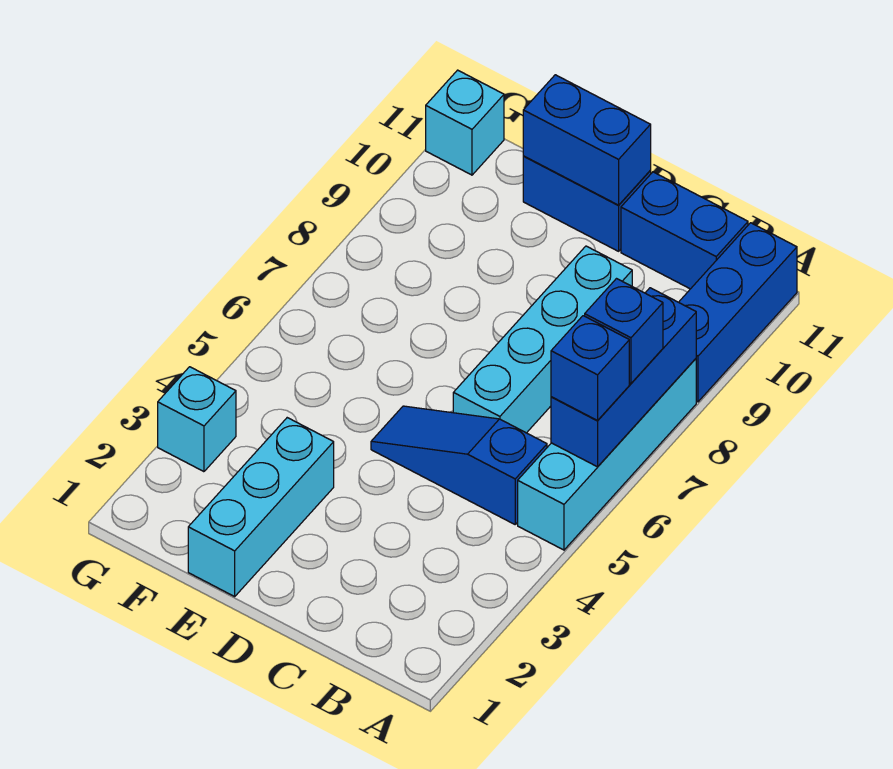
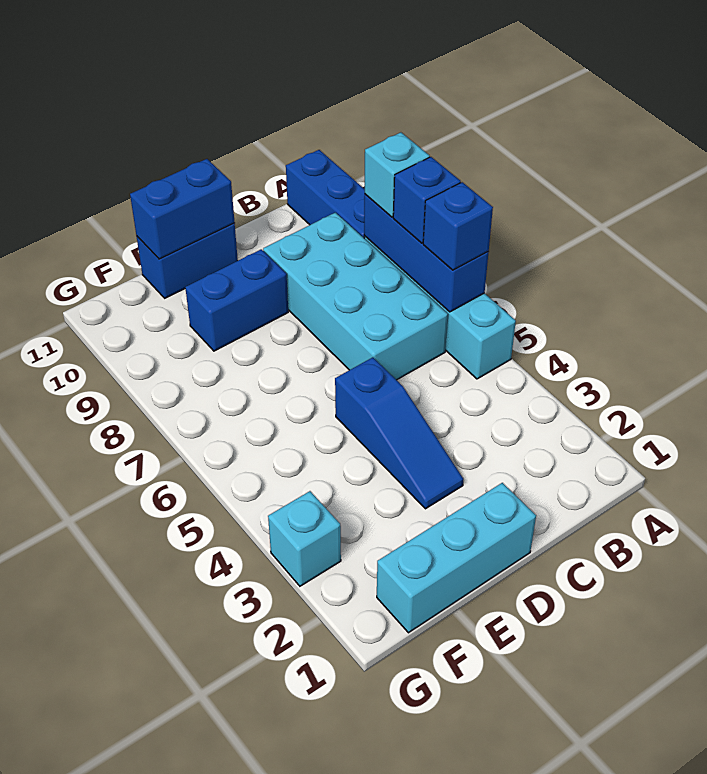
blue slope B5:D5 level 1 top B -> blue slope D3:D5 level 1 top 5
blue brick B11:C11 level 1 -> blue brick D9:E9 level 1
cyan brick C6:C9 level 1 -> cyan brick B6:C9 level 1
cyan brick E1:E3 level 1 -> cyan brick D1:F1 level 1
cyan brick G11 level 1 -> cyan brick A8 level 3

